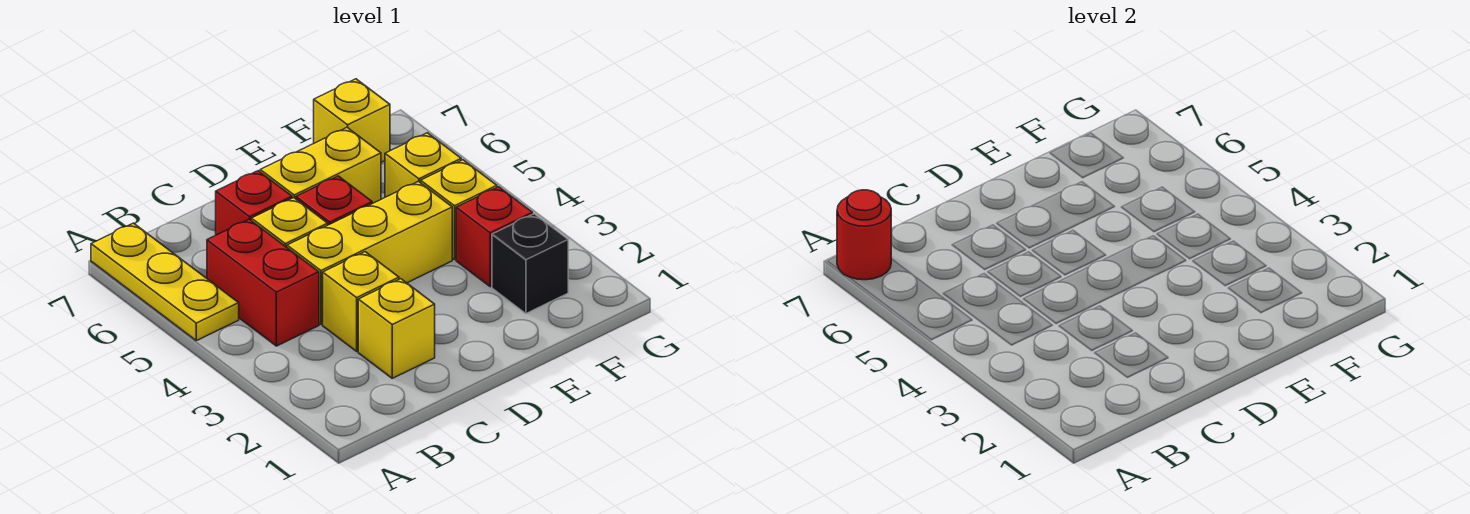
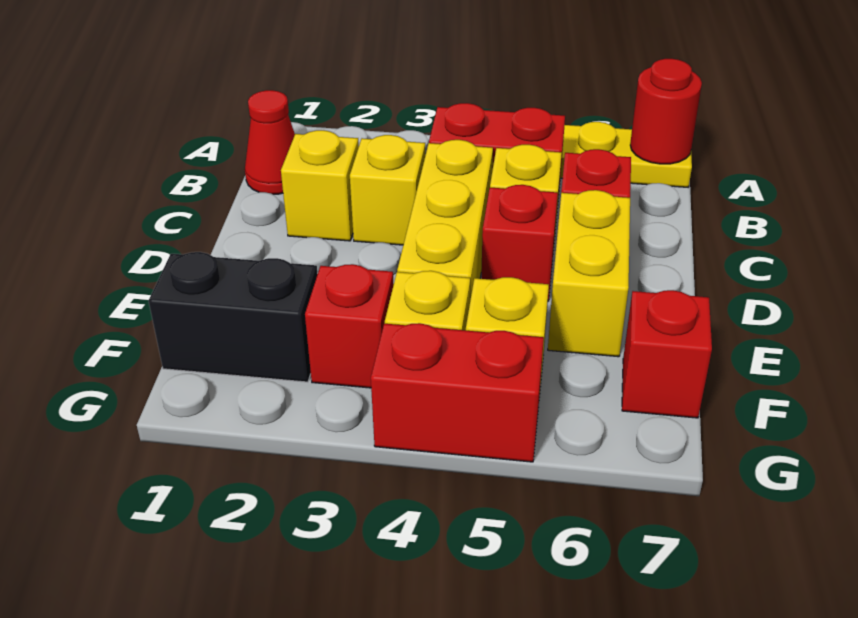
none -> red cone B1 level 1
black brick F2 level 1 -> black brick F1:F2 level 1
yellow brick F7 level 1 -> red brick F7 level 1
none -> red brick G4:G5 level 1

